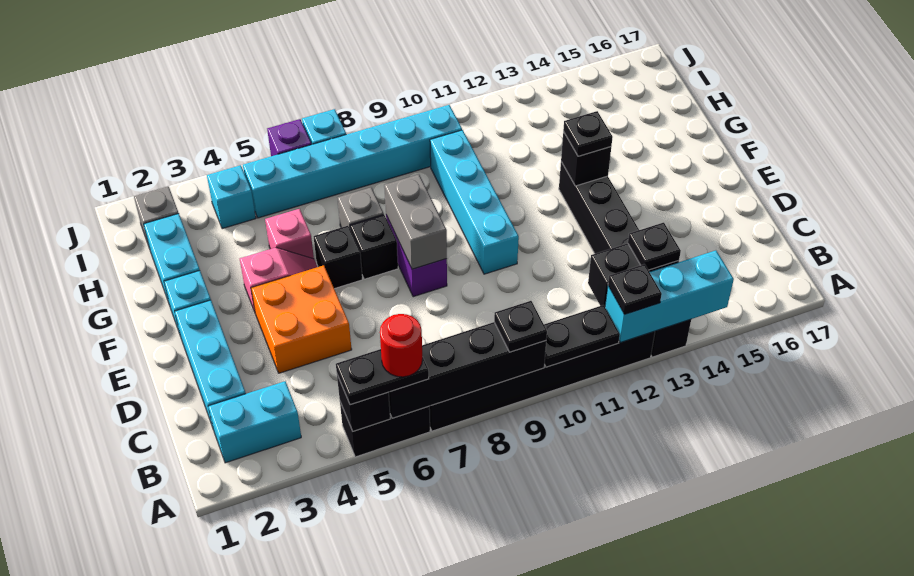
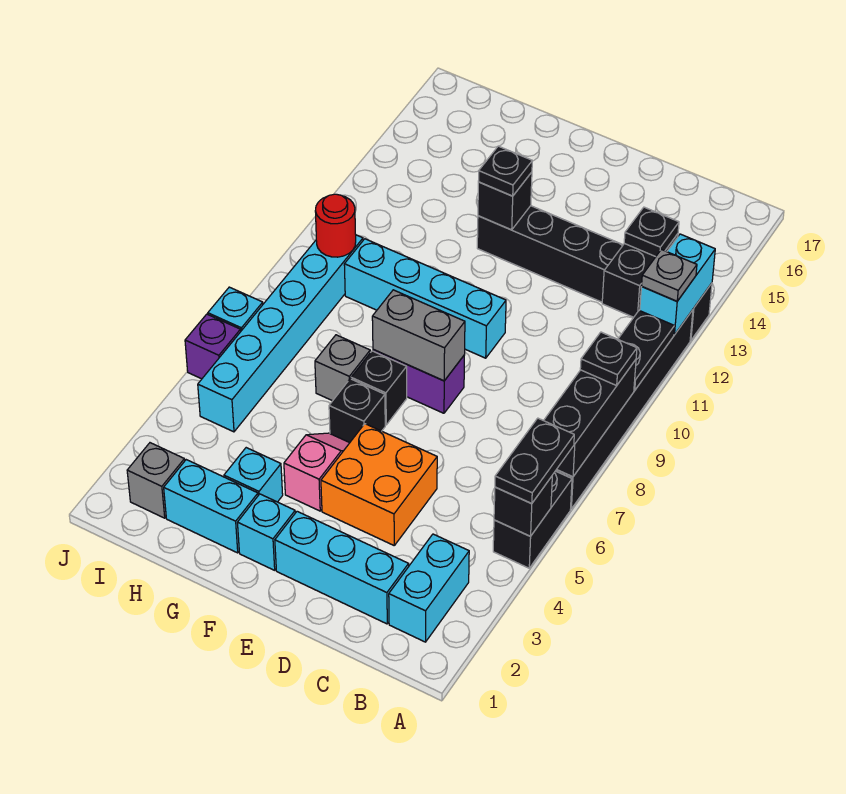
black brick A6:A9 level 2 -> black brick A7:A9 level 2
red round brick A6 level 4 -> red round brick I10 level 2
cyan brick A12:A14 level 2 -> cyan brick A12:A13 level 2
black plate A12 level 3 -> grey plate A12 level 3
pink brick G5 level 1 -> none
cyan brick I4 level 1 -> cyan brick G3 level 1

